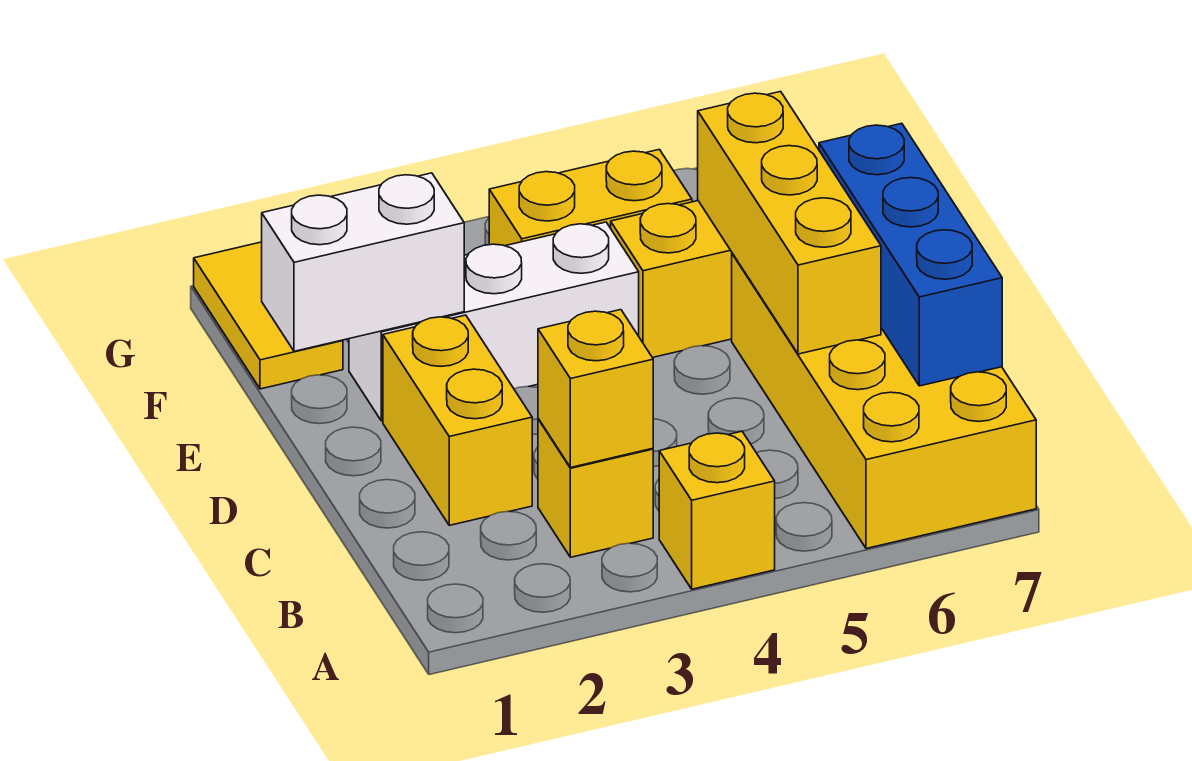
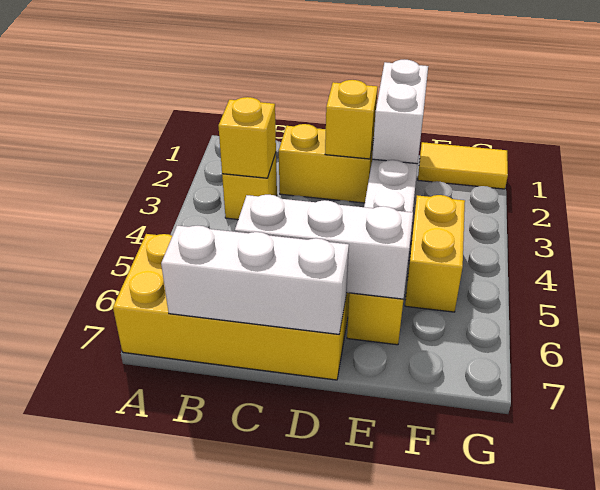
yellow brick A4 level 1 -> yellow brick D2 level 2
blue brick B7:D7 level 2 -> white brick B7:D7 level 2
yellow brick C6:E6 level 2 -> white brick C6:E6 level 2

